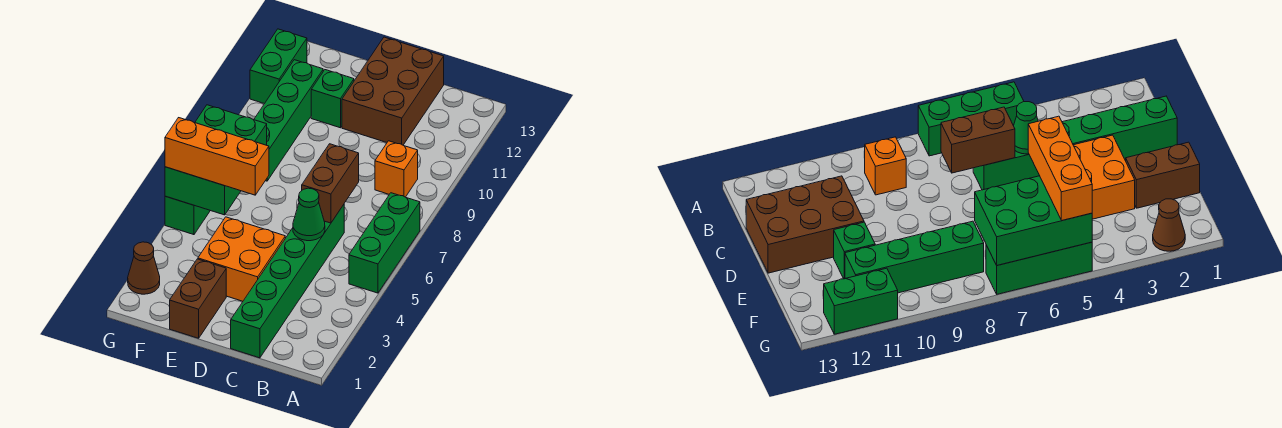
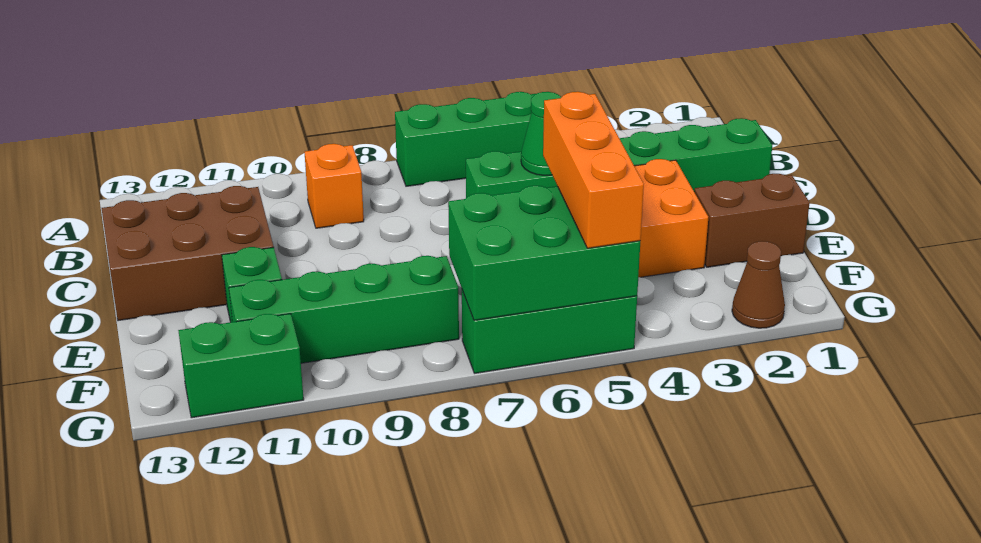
brown brick C6:C7 level 2 -> none

